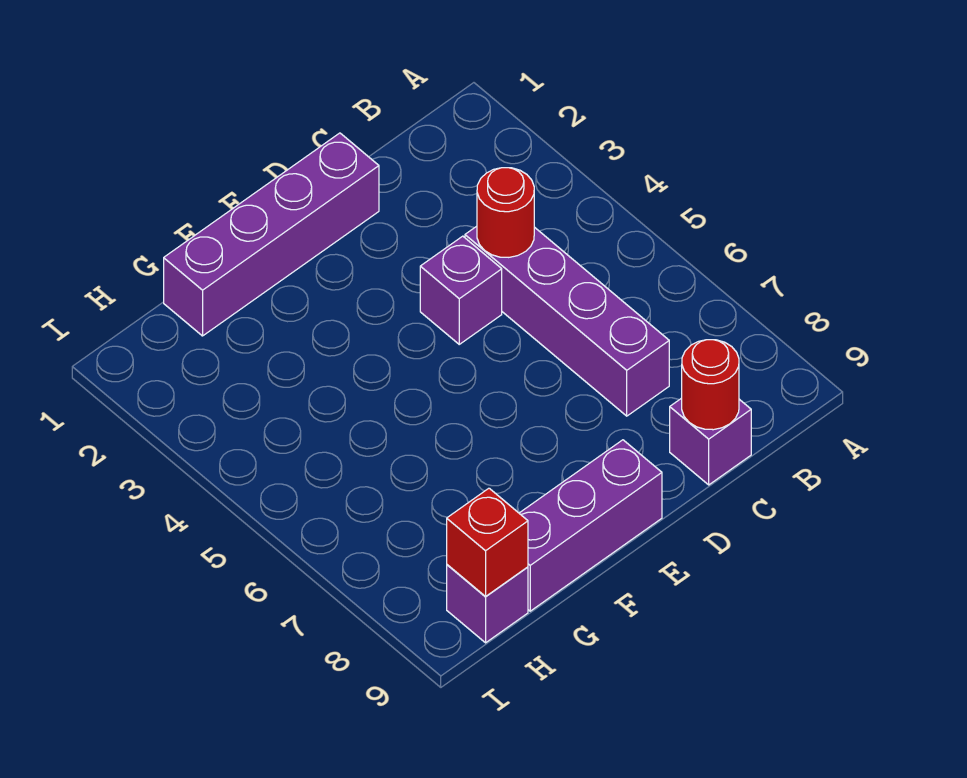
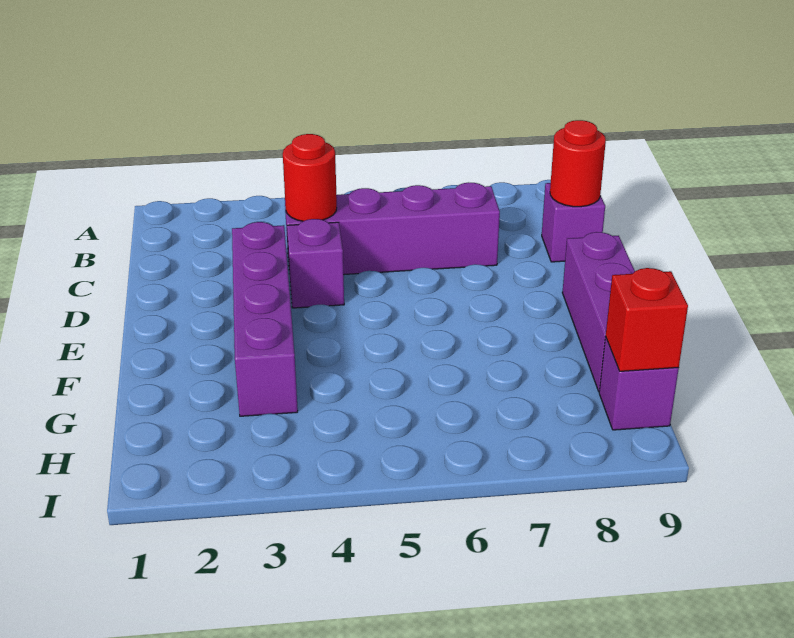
purple brick D1:G1 level 1 -> purple brick D3:G3 level 1

